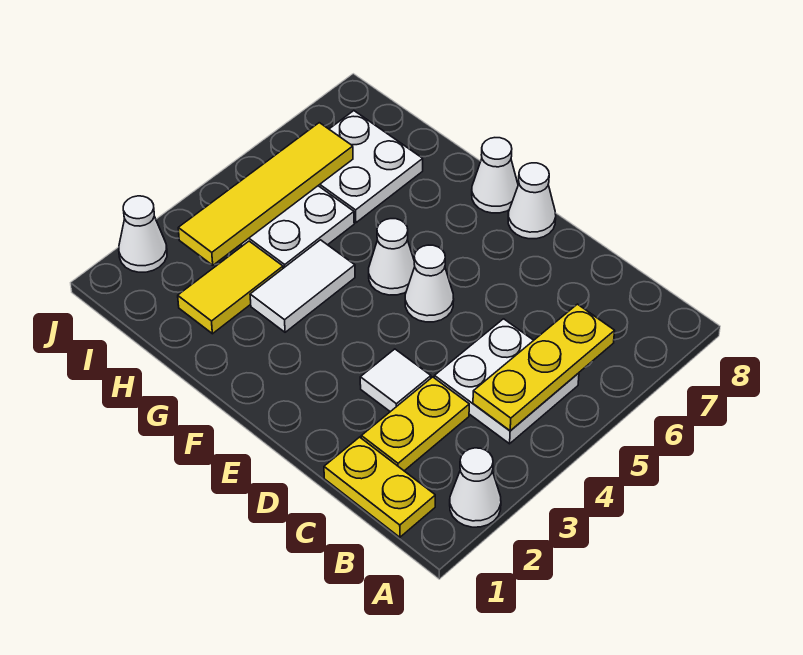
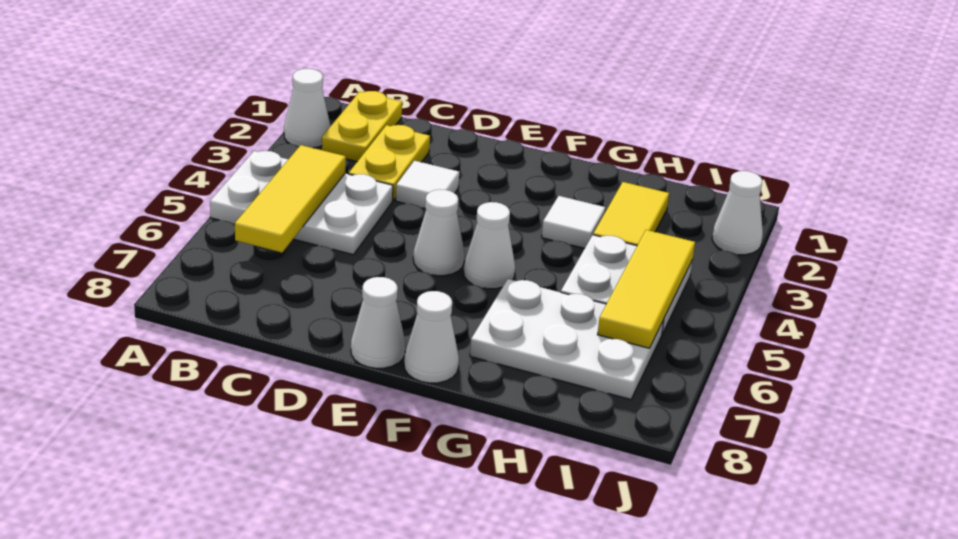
yellow plate B1:C1 level 1 -> yellow plate B1:B2 level 1
white plate B4:C5 level 1 -> white plate A4:C5 level 1
yellow plate B4:B6 level 2 -> yellow tile B4:B6 level 2
white tile G3:G4 level 1 -> white tile G3 level 1
white plate H6:I7 level 1 -> white plate G6:I7 level 1
yellow tile I3:I6 level 2 -> yellow tile I4:I6 level 2

